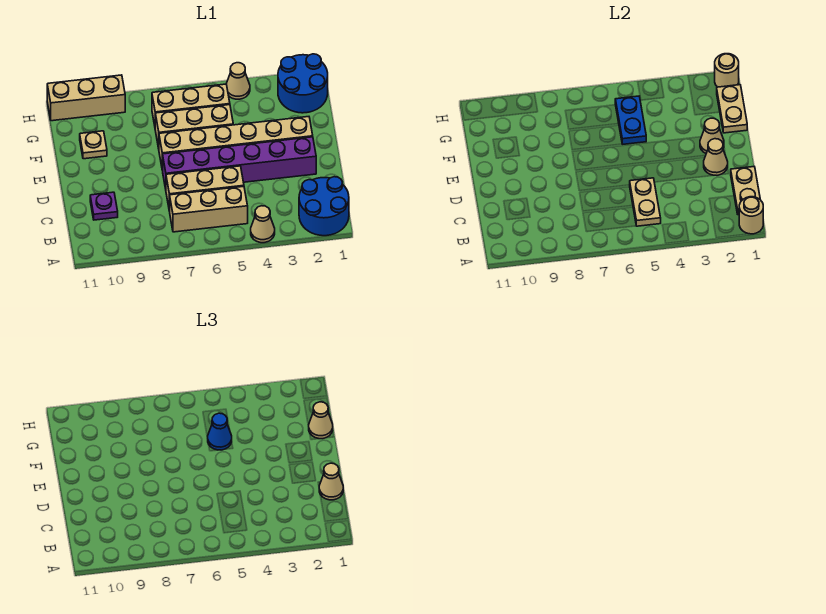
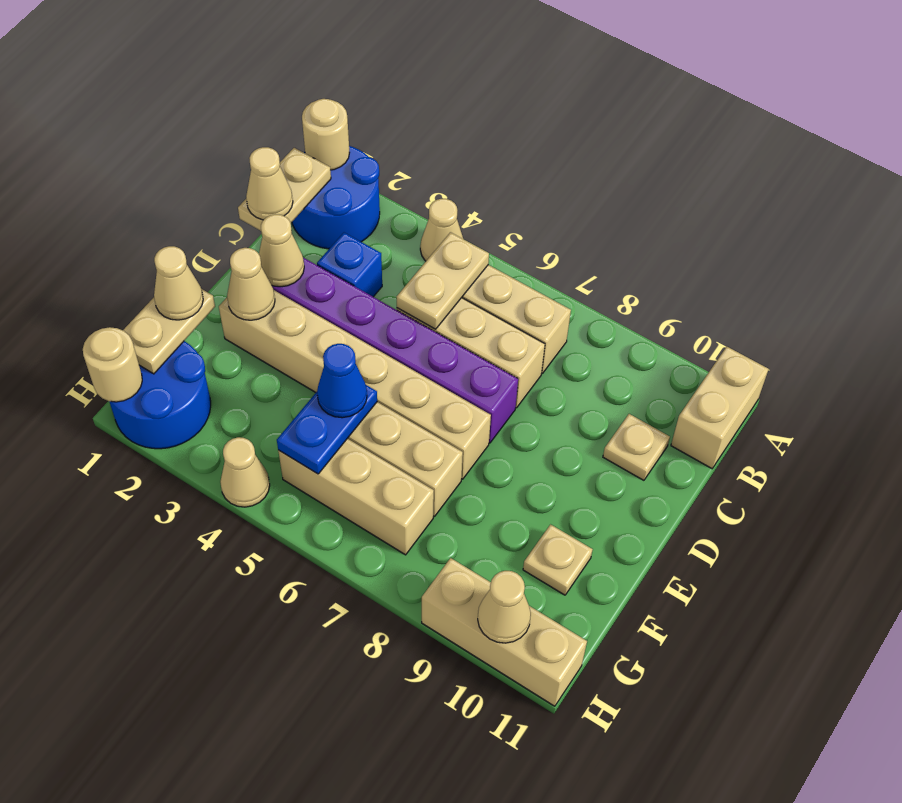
none -> tan brick A11:B11 level 1
none -> blue brick C3 level 1
purple plate C10 level 1 -> tan plate C10 level 1
none -> tan cone H10 level 2

